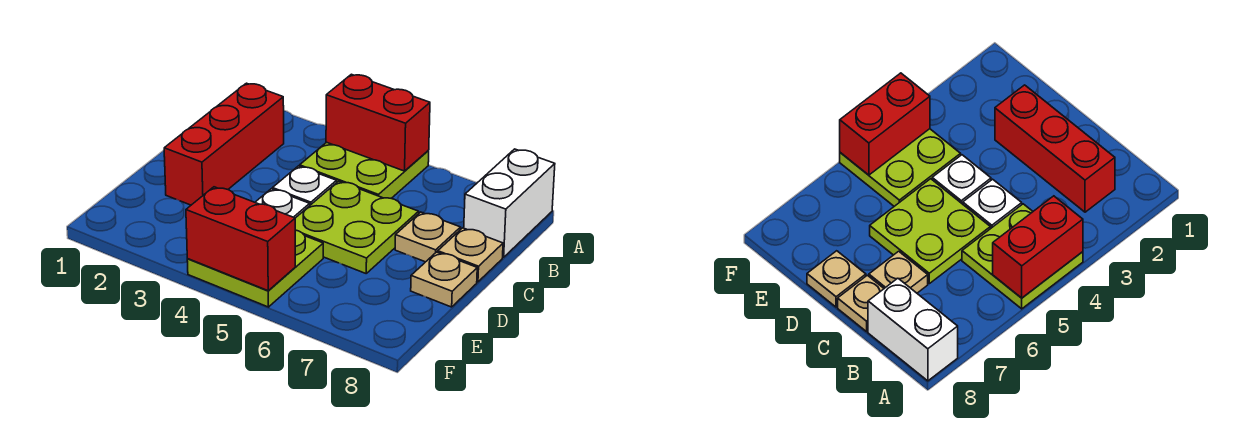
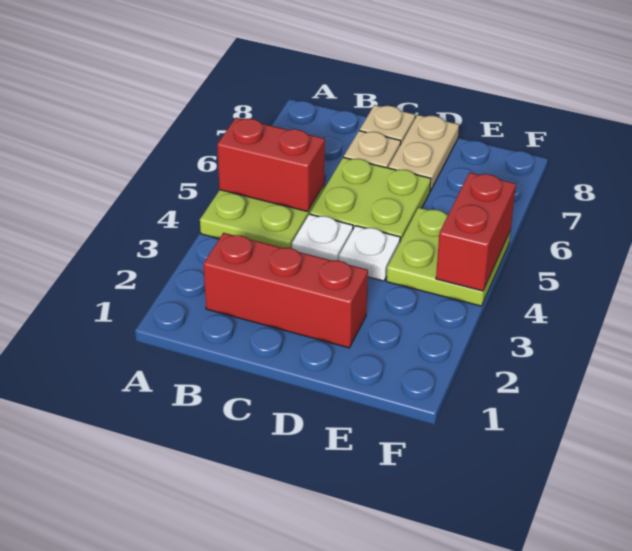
red brick A4:A5 level 2 -> red brick A5:B5 level 2
white brick A8:B8 level 1 -> none
tan plate D8 level 1 -> tan plate D7:D8 level 1

